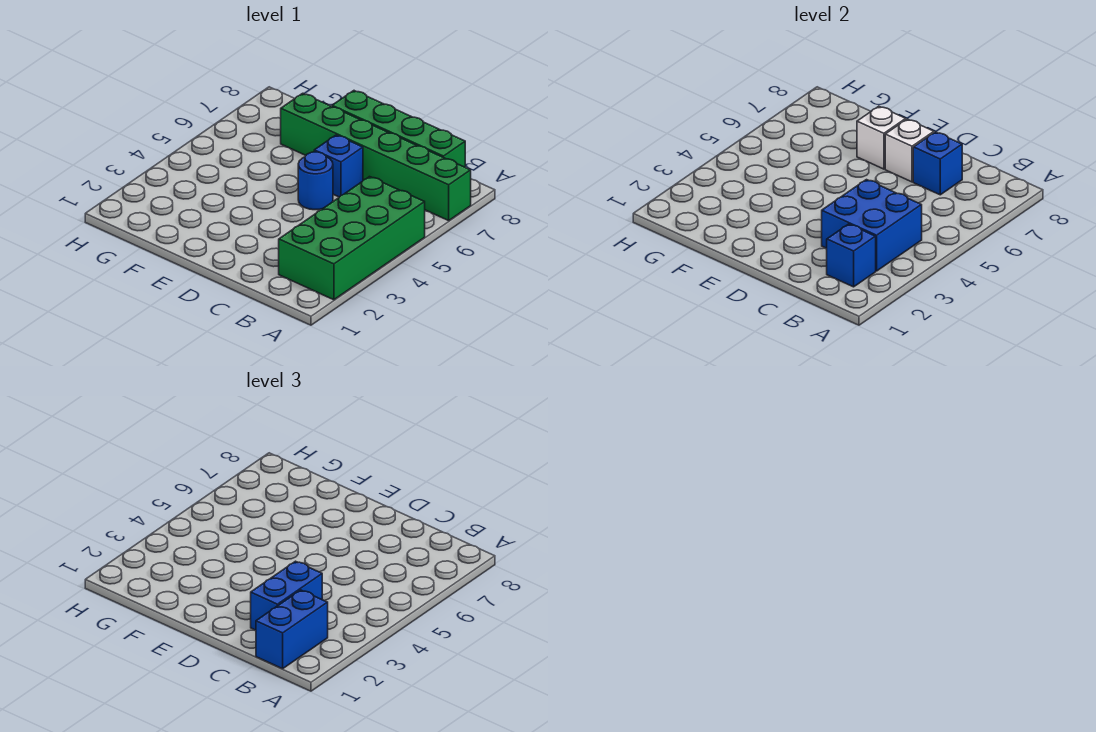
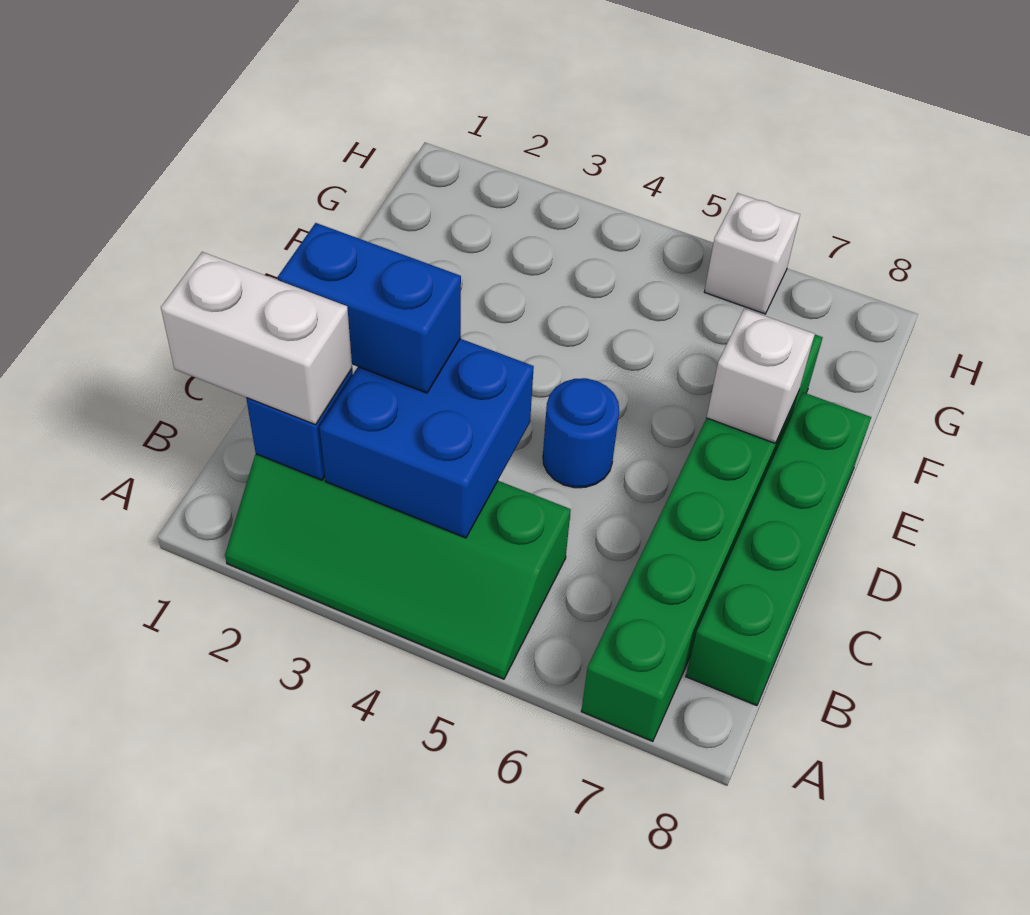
green brick A2:B5 level 1 -> green slope A2:B5 level 1 top B
blue brick B1:B2 level 3 -> white brick B1:B2 level 3
blue brick C7 level 2 -> none
blue brick D6 level 1 -> none
white brick D7 level 2 -> white brick H6 level 1

